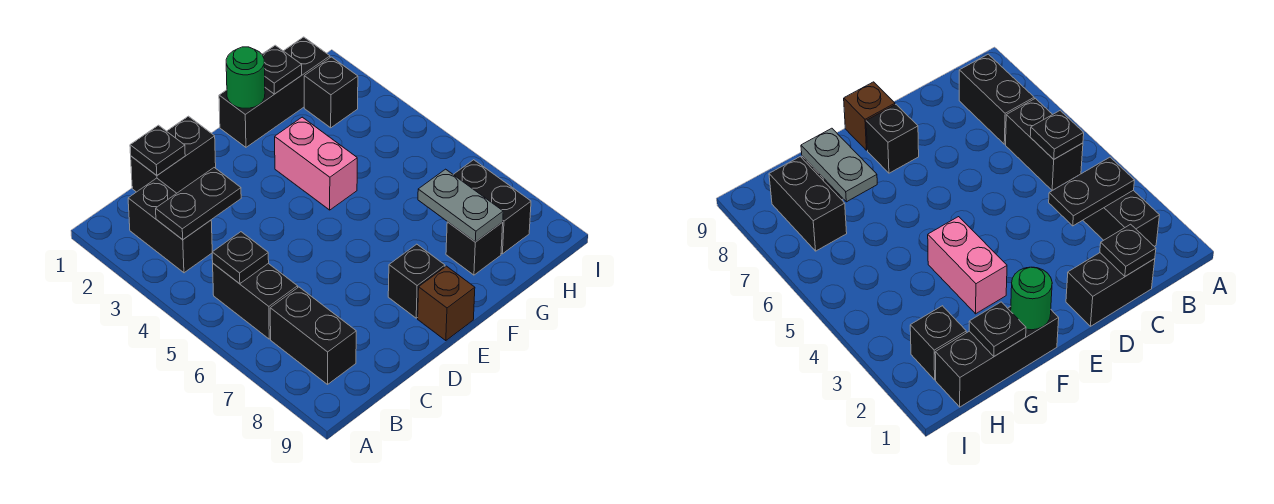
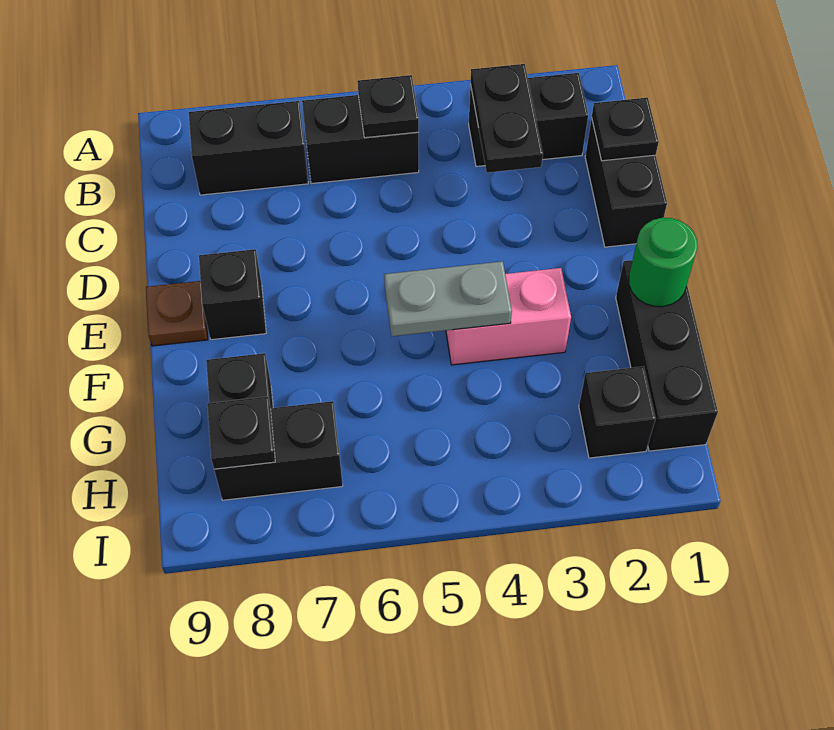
brown brick E9 level 1 -> brown plate E9 level 1
black plate G1 level 2 -> black plate H8 level 2
grey plate G7:G8 level 2 -> grey plate F4:F5 level 2

